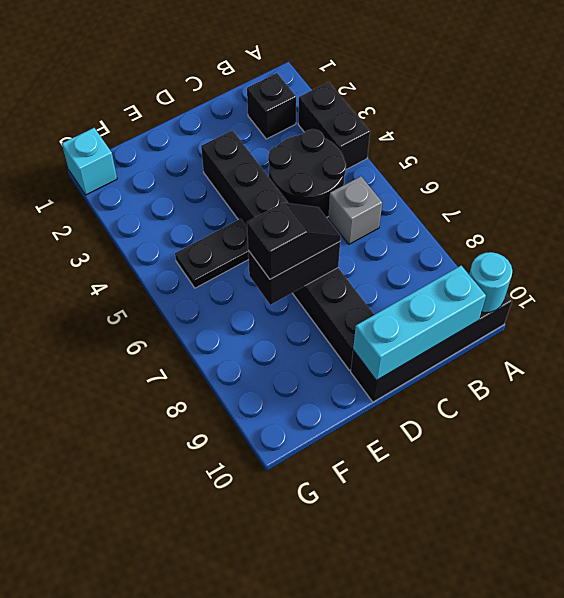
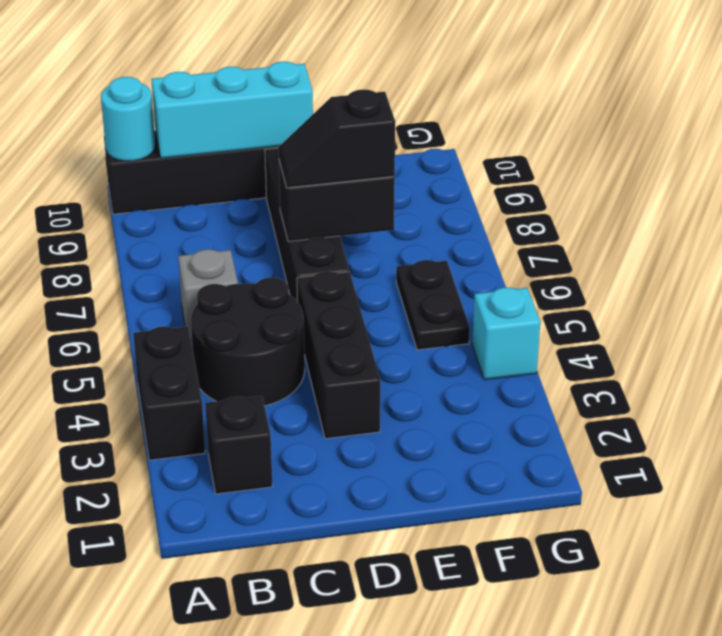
black plate E5:F5 level 1 -> black plate F5:F6 level 1
cyan brick G1 level 1 -> cyan brick G4 level 1

